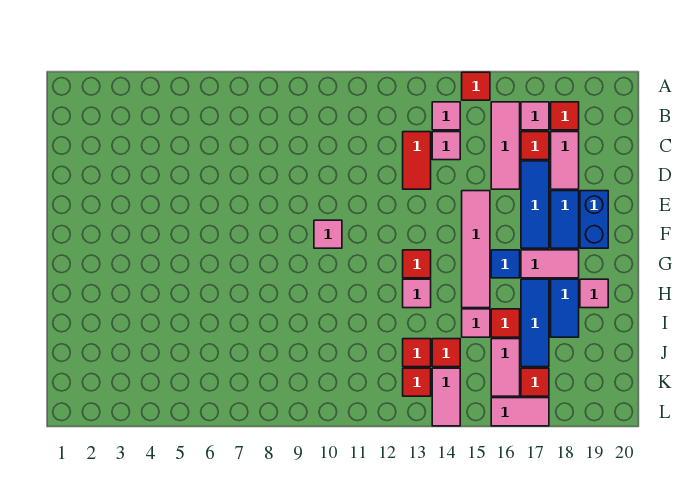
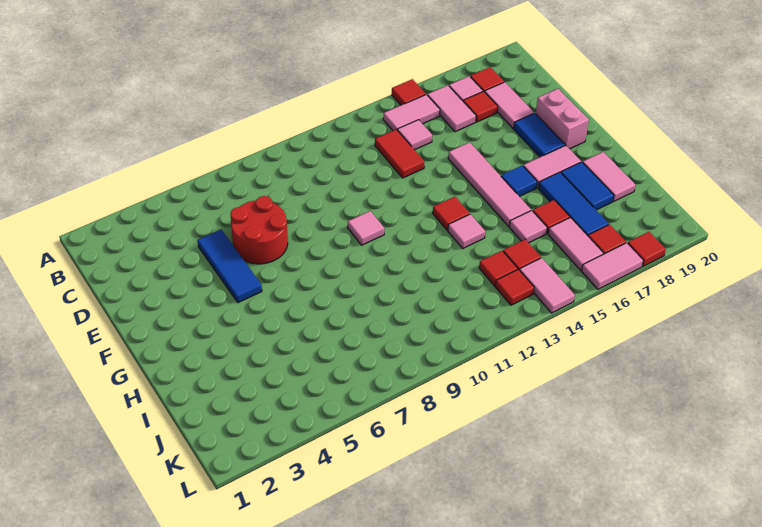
pink tile B14 level 1 -> pink tile B14:B15 level 1
pink tile B16:D16 level 1 -> pink tile B16:C16 level 1
none -> red round brick D6:E7 level 1
blue tile D17:F17 level 1 -> blue tile D5:F5 level 1
blue brick E19:F19 level 1 -> pink brick E19:F19 level 1
pink tile H19 level 1 -> pink tile H19:I19 level 1
none -> red tile L18 level 1

